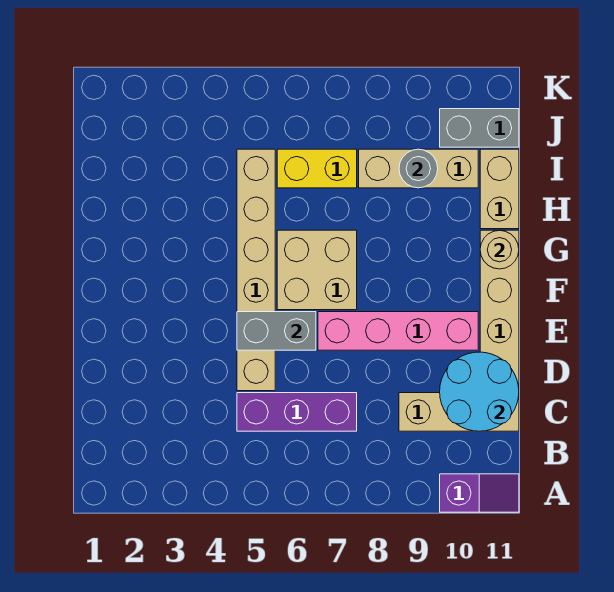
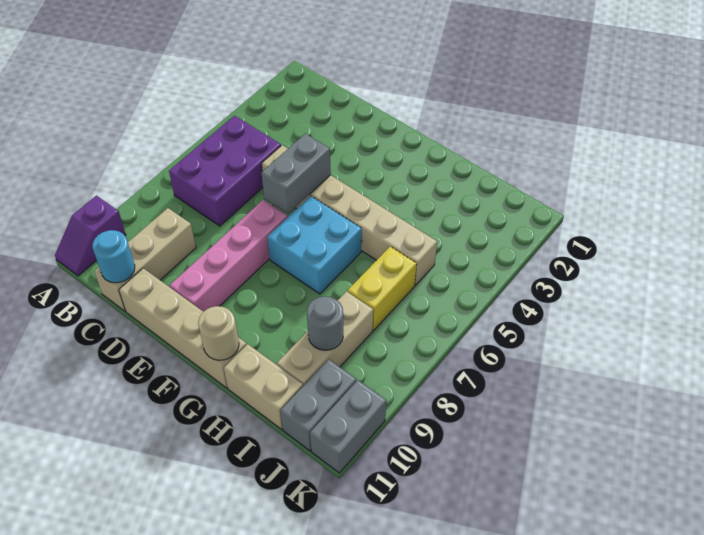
purple brick C5:C7 level 1 -> purple brick B5:C7 level 1
cyan round brick C10:D11 level 2 -> cyan round brick C11 level 2
tan brick F6:G7 level 1 -> cyan brick F6:G7 level 1
none -> grey brick K10:K11 level 1

